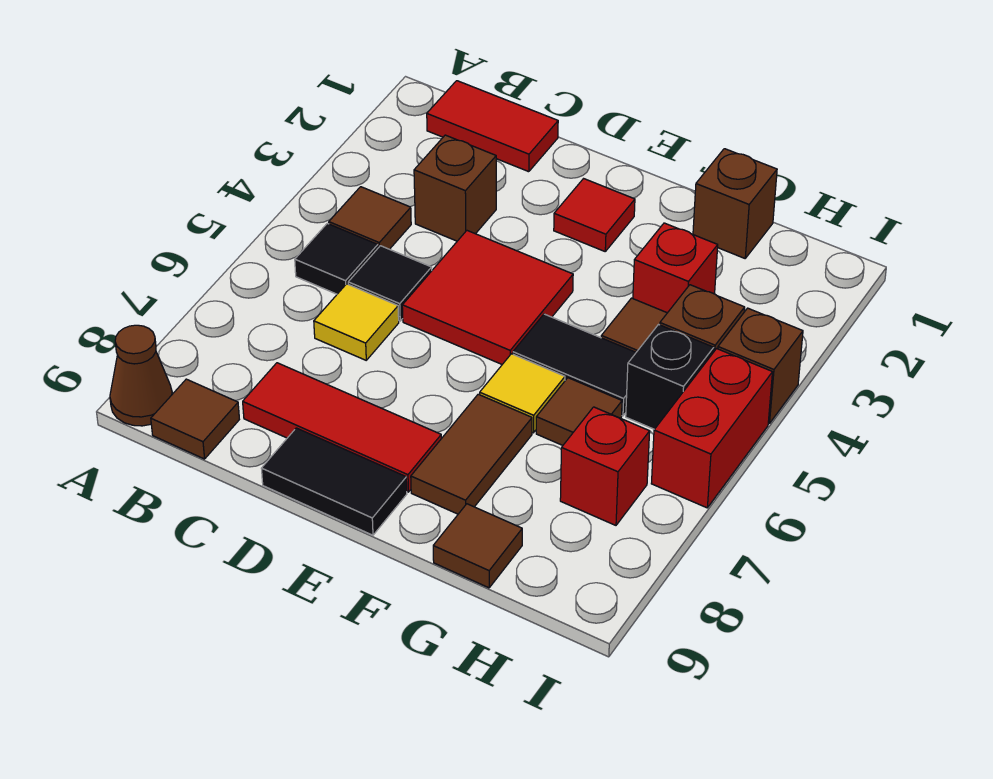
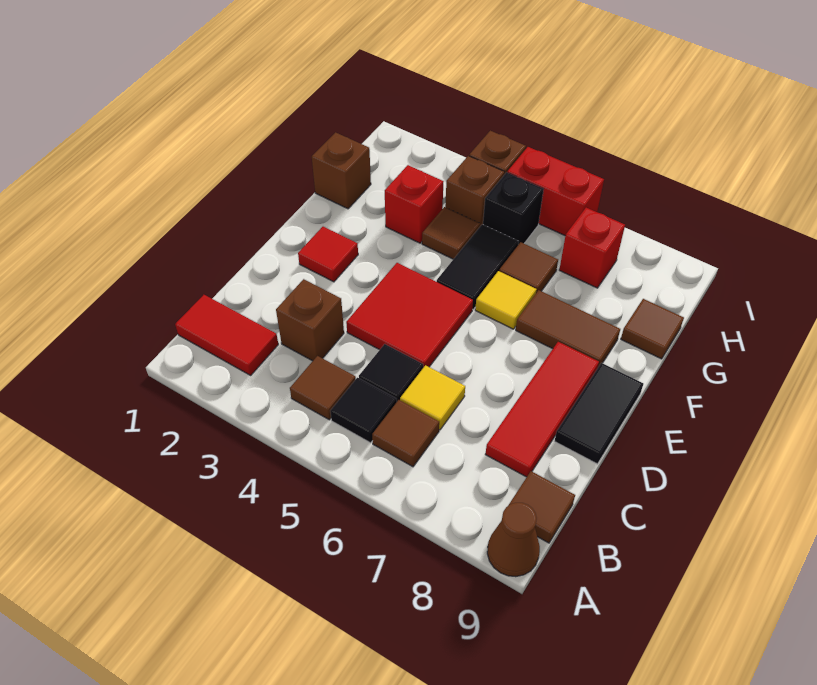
red tile B1:C1 level 1 -> red tile B1:B2 level 1
none -> brown tile B6 level 1

